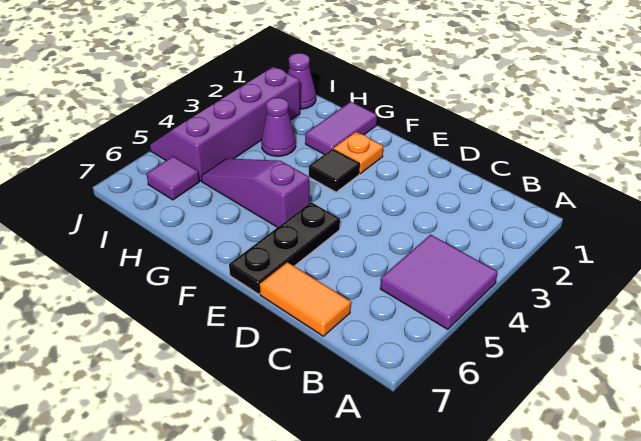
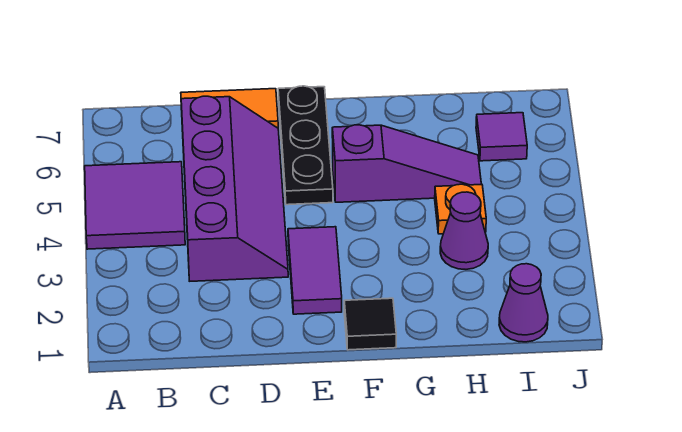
orange plate F2 level 1 -> orange plate H4 level 1
black tile F3 level 1 -> black tile F1 level 1
purple tile G1:G2 level 1 -> purple tile E2:E3 level 1
purple slope I2:J5 level 1 top I -> purple slope C3:D6 level 1 top C

